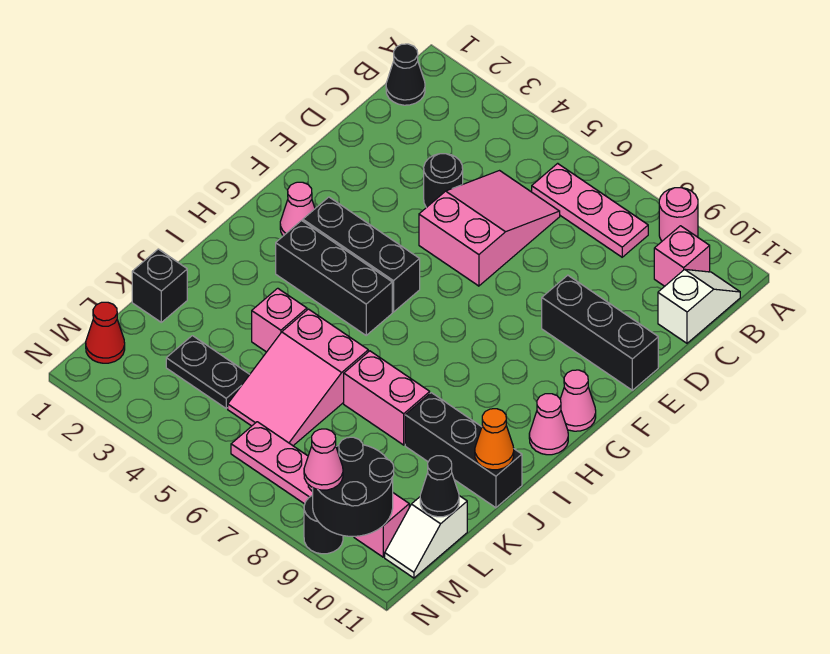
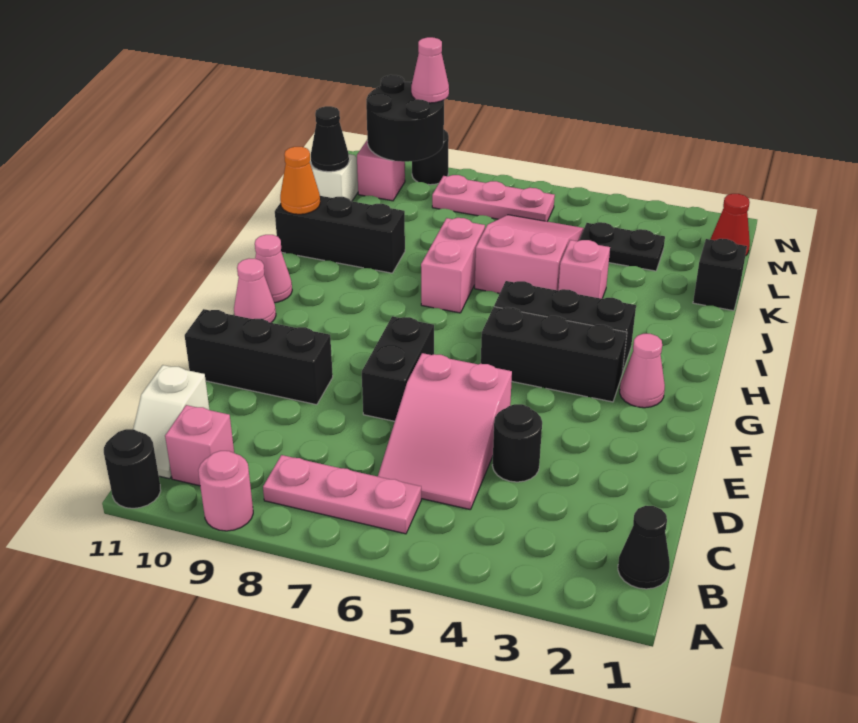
none -> black round brick A11 level 1
none -> black brick E7:F7 level 1
pink brick J7:J8 level 1 -> pink brick I7:J7 level 1

